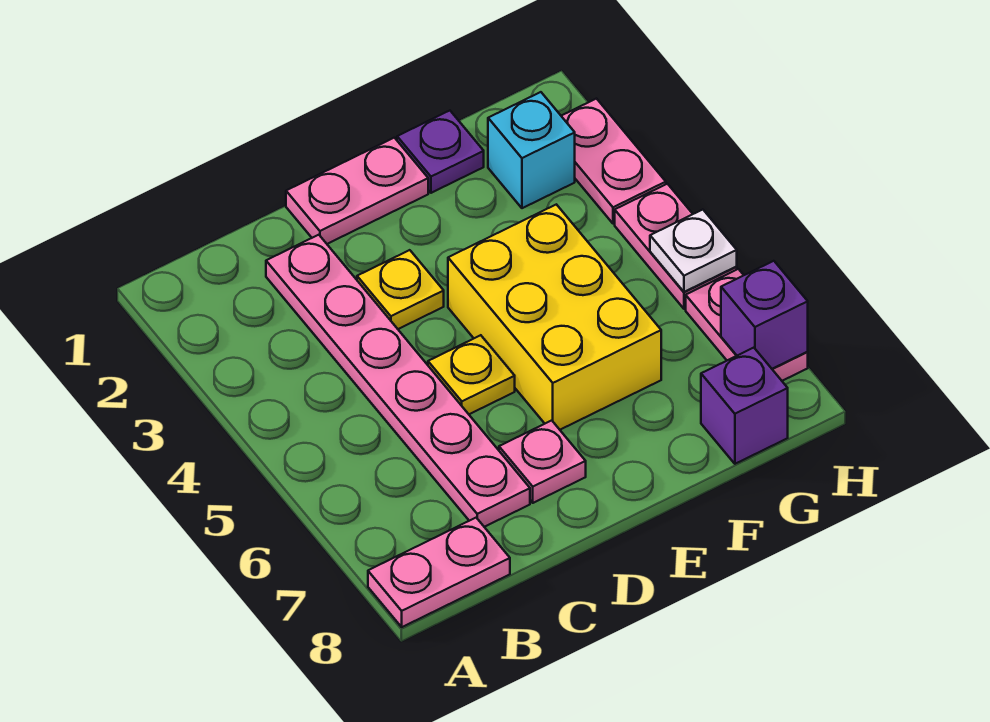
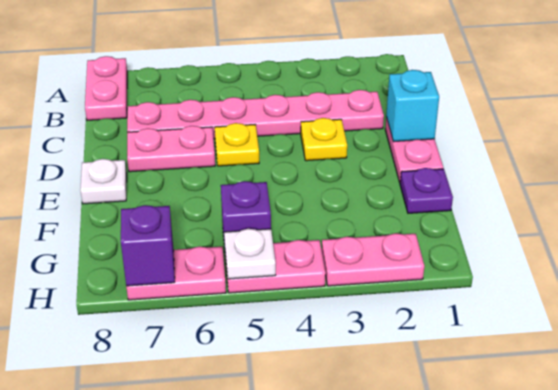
pink plate D7 level 1 -> pink plate D6:D7 level 1
yellow brick E4:F6 level 1 -> none
none -> white plate E8 level 1
cyan brick G2 level 1 -> cyan brick D1 level 2
purple brick G8 level 1 -> purple brick G5 level 1

